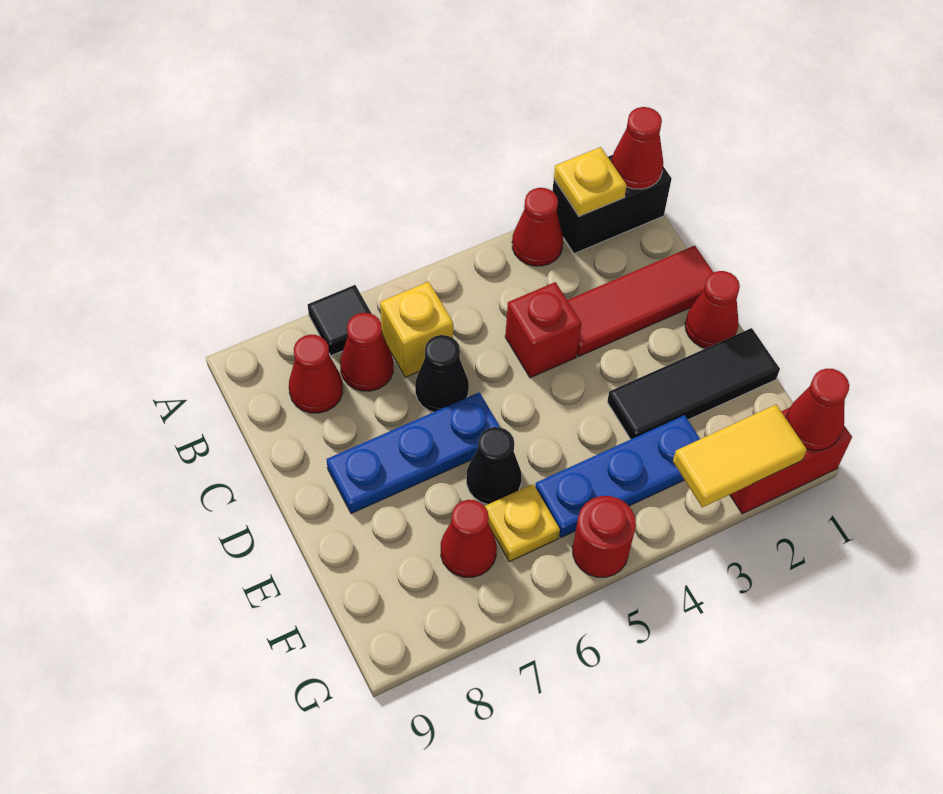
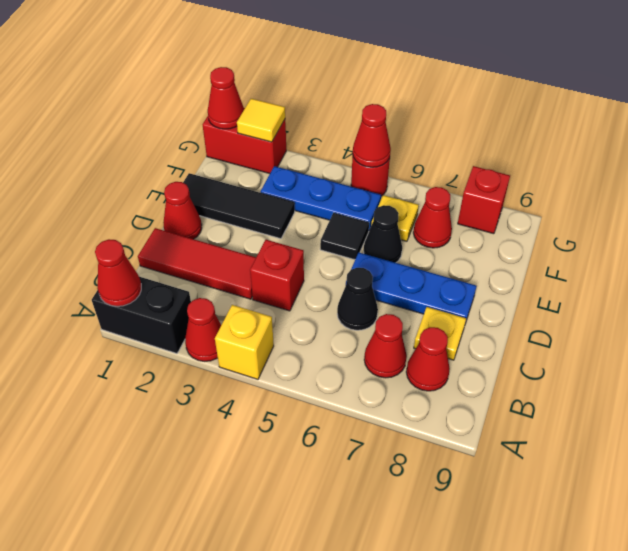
yellow plate A2 level 2 -> yellow plate C8 level 1
black tile A7 level 1 -> black tile E5 level 1
yellow brick B6 level 1 -> yellow brick A4 level 1
yellow tile G2:G3 level 2 -> yellow tile G2 level 2
none -> red cone G5 level 2
none -> red brick G8 level 1

